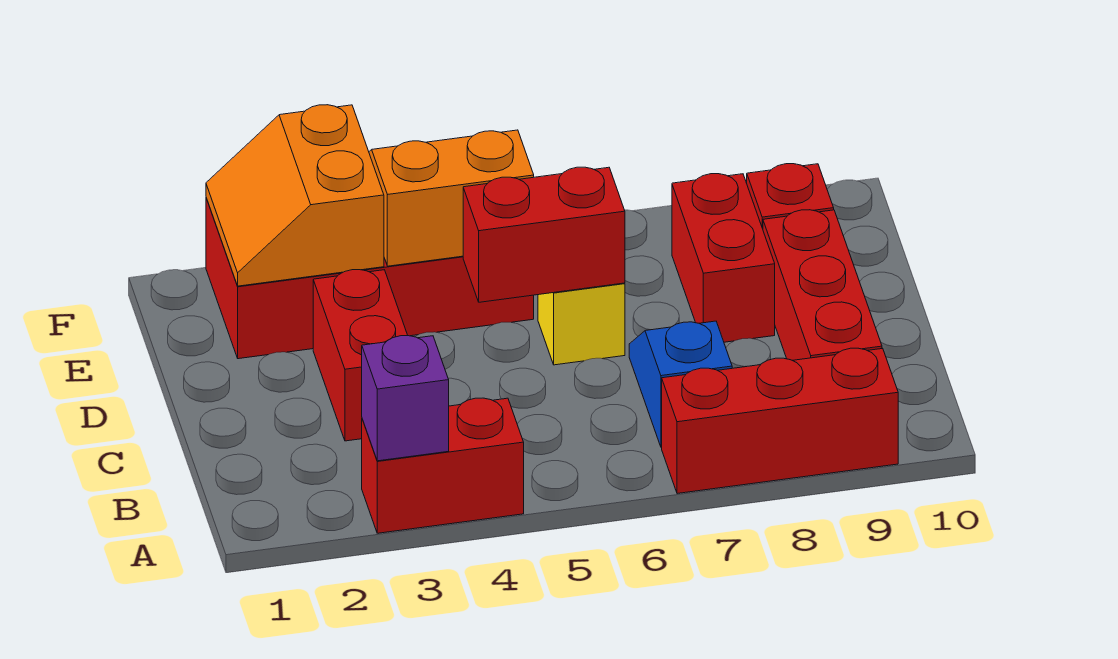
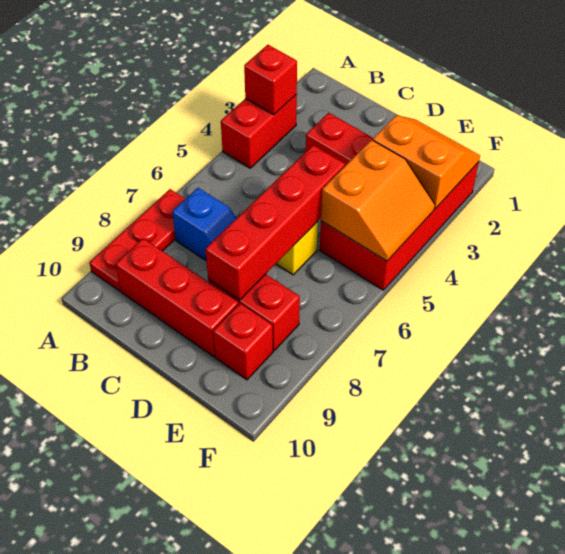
purple brick A3 level 2 -> red brick A3 level 2
red brick A7:A9 level 1 -> red plate A7:A9 level 1
red brick D5:D6 level 2 -> red brick D5:D8 level 2

